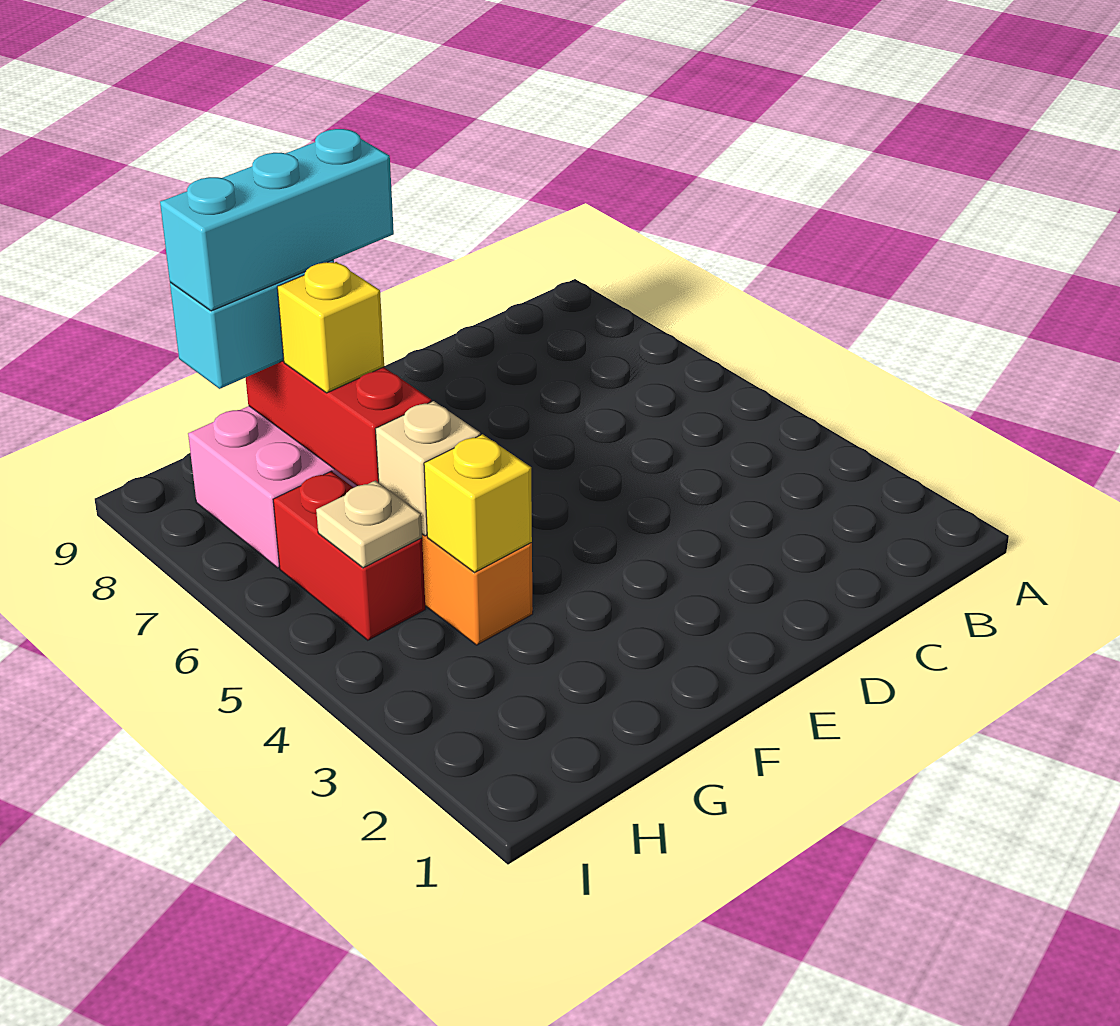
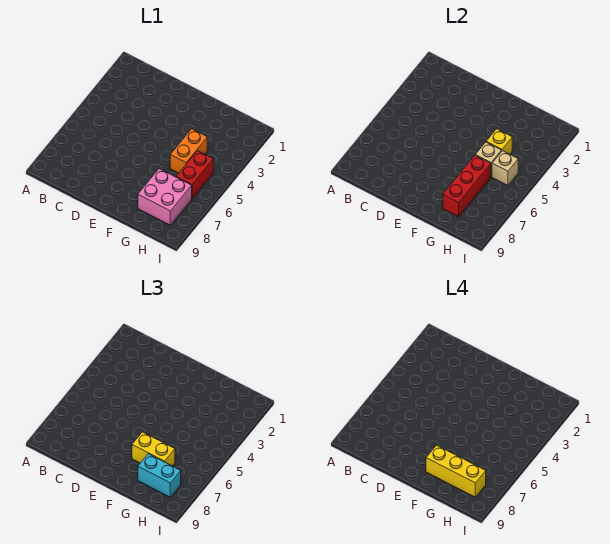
cyan brick F8:H8 level 4 -> yellow brick F8:H8 level 4
yellow brick G7 level 3 -> yellow brick F7:G7 level 3
tan plate H5 level 2 -> tan brick H5 level 2

